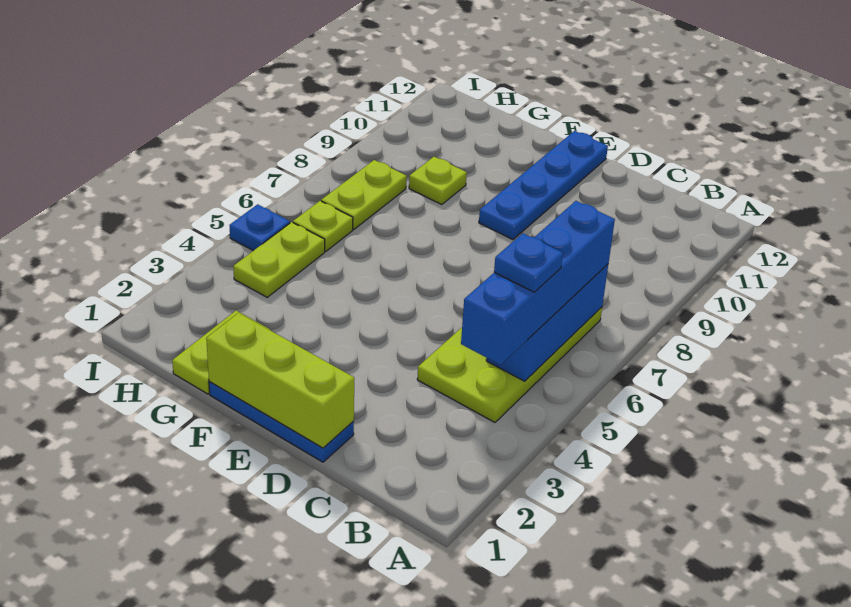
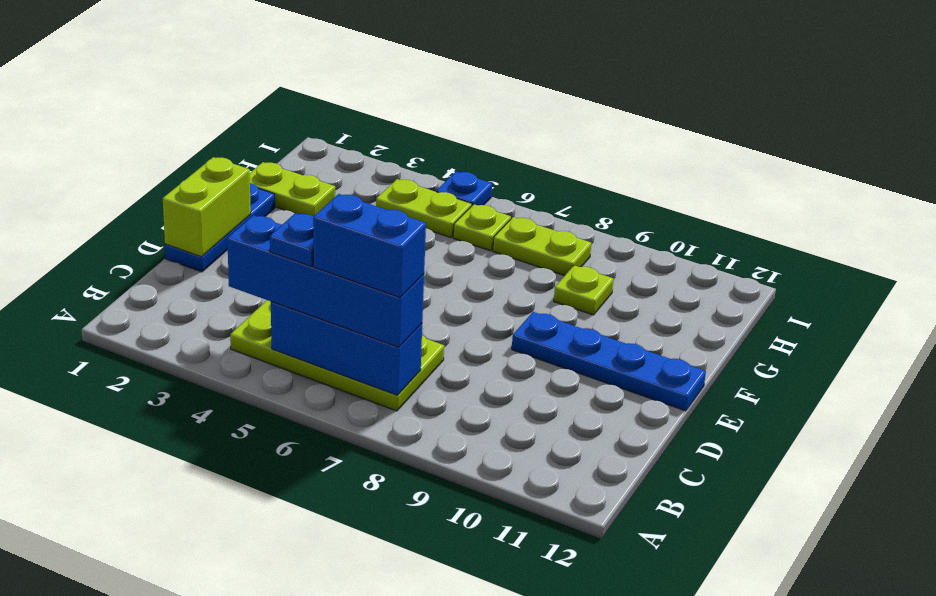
none -> blue brick B6:B7 level 4
lime brick D1:F1 level 2 -> lime brick D1:E1 level 2

